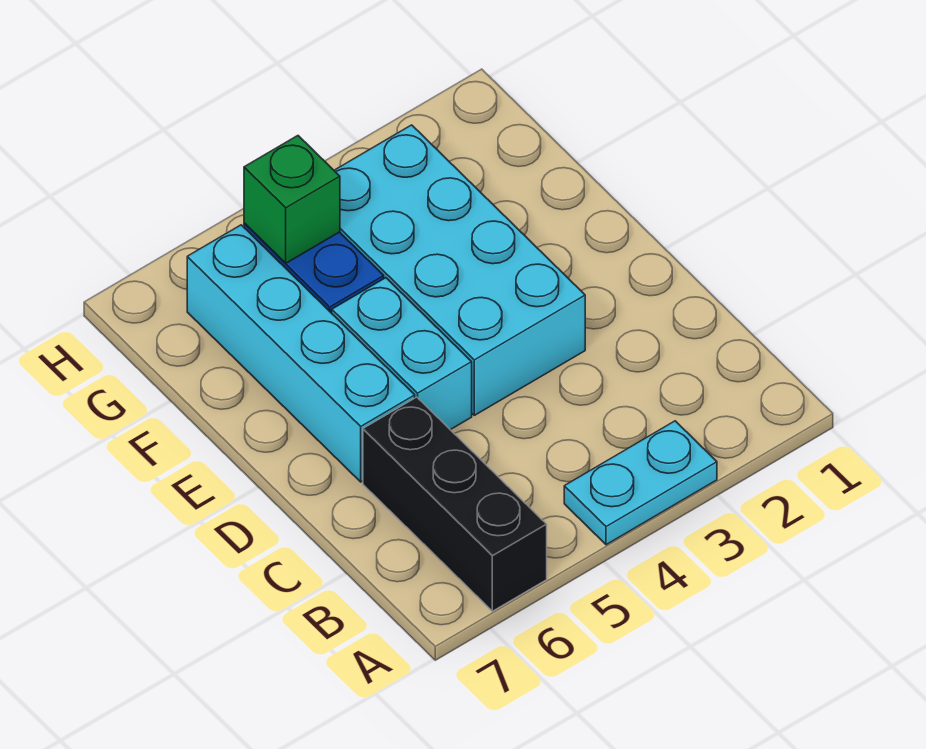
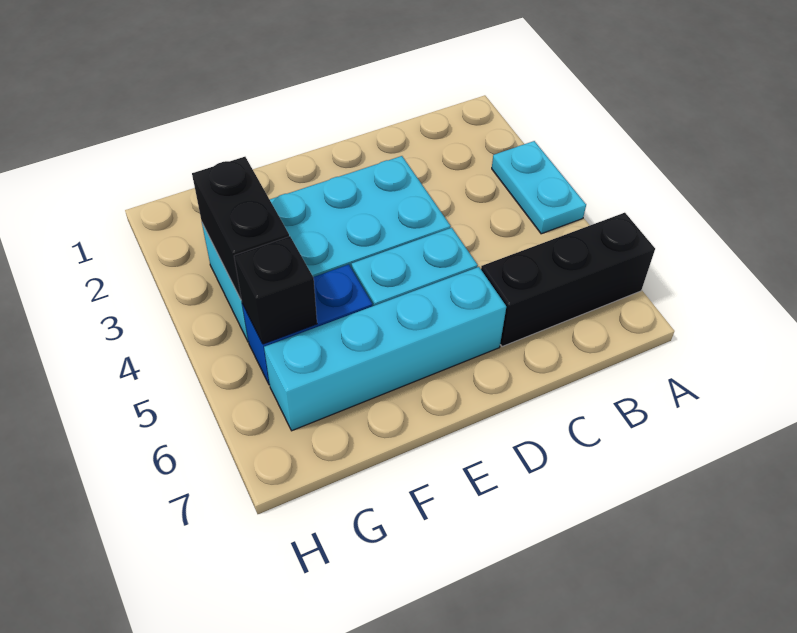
none -> black brick G3:G4 level 2
green brick G5 level 2 -> black brick G5 level 2

